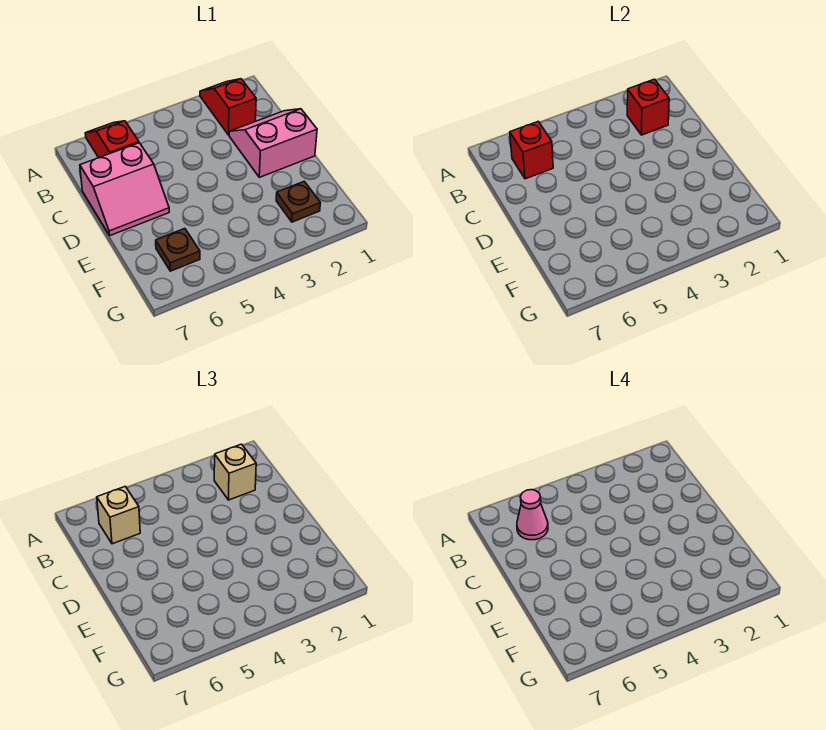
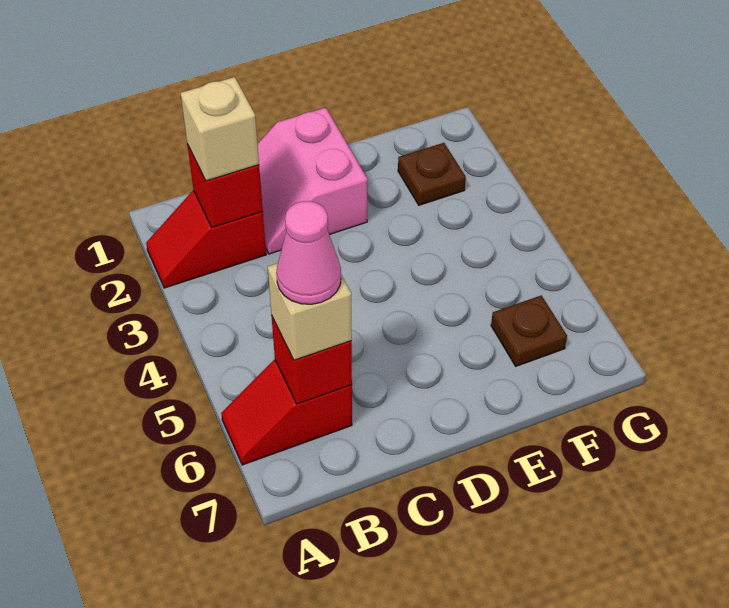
pink slope C6:D7 level 1 top C -> none

